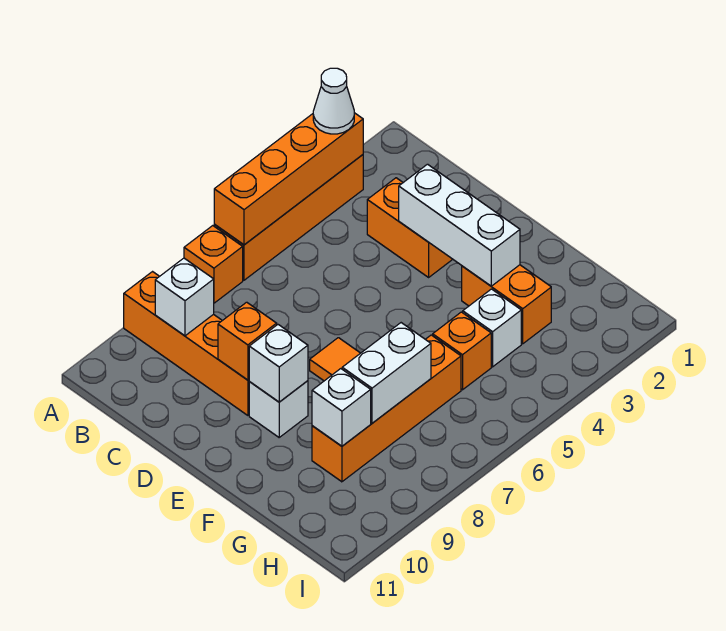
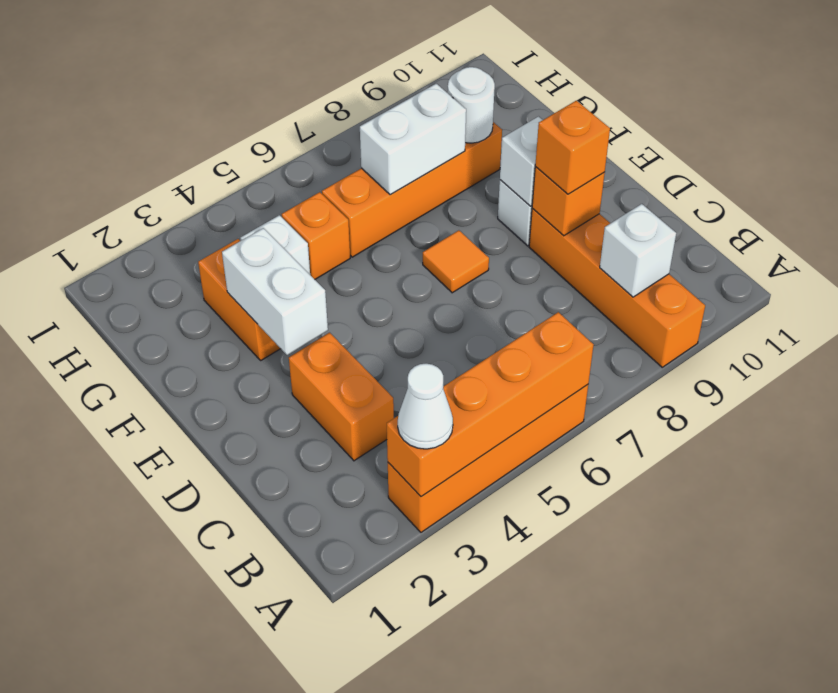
orange brick A7 level 1 -> orange brick D9 level 3
white brick D3:F3 level 2 -> white brick E3:F3 level 2
white brick G9 level 2 -> white round brick G9 level 2

